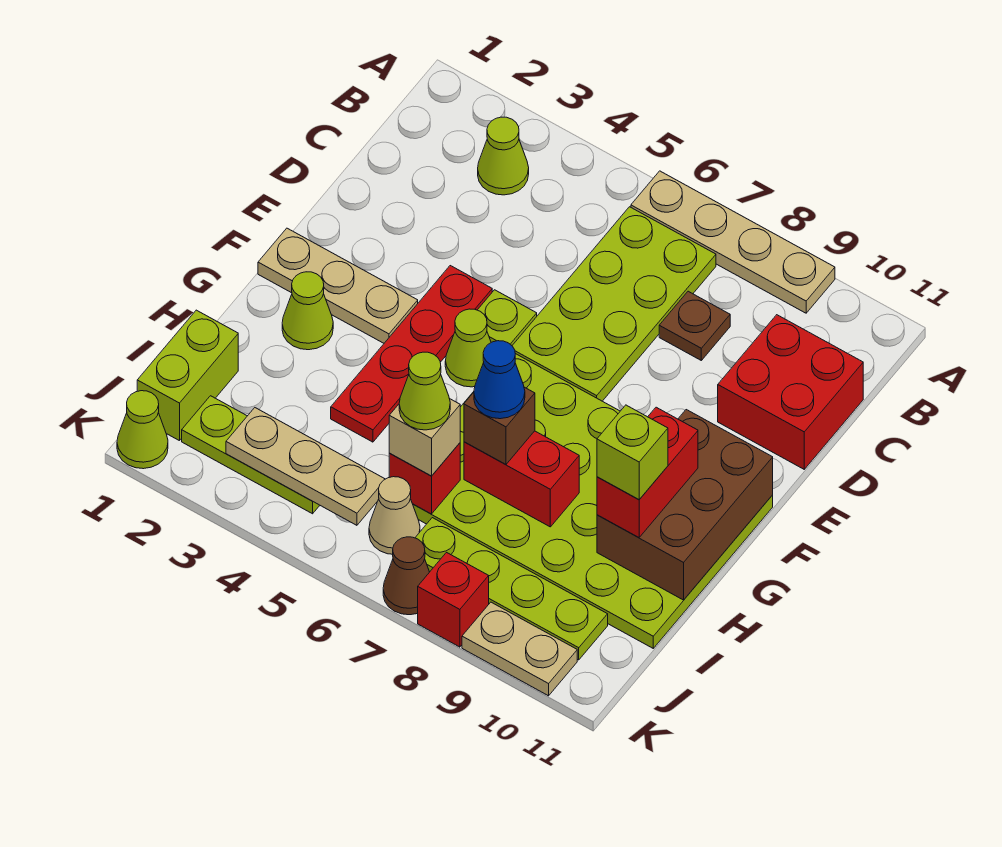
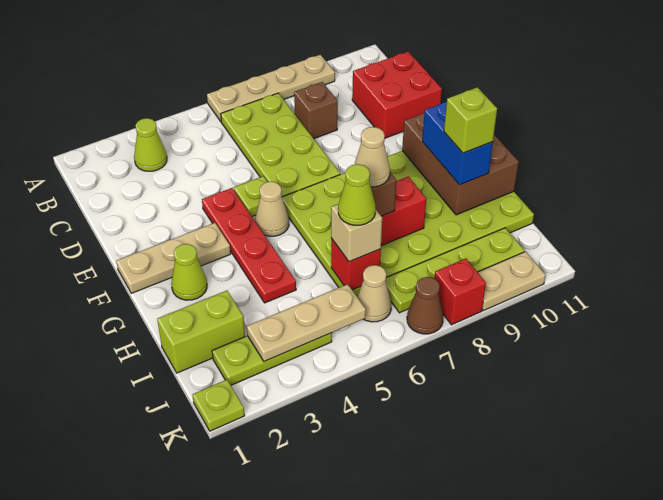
brown plate C8 level 1 -> brown brick C8 level 1
lime cone F5 level 1 -> tan cone F5 level 1
red brick G10:H10 level 3 -> blue brick G10:H10 level 3
blue cone H7 level 4 -> tan cone H7 level 4
lime brick I1:J1 level 1 -> lime brick I1:I2 level 1
lime cone K1 level 1 -> lime plate K1 level 1

